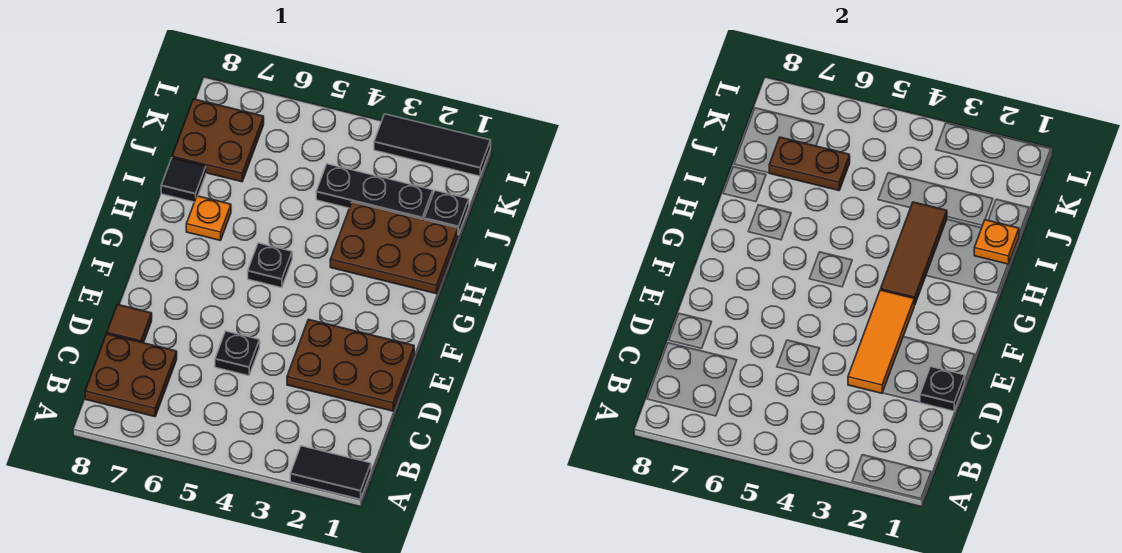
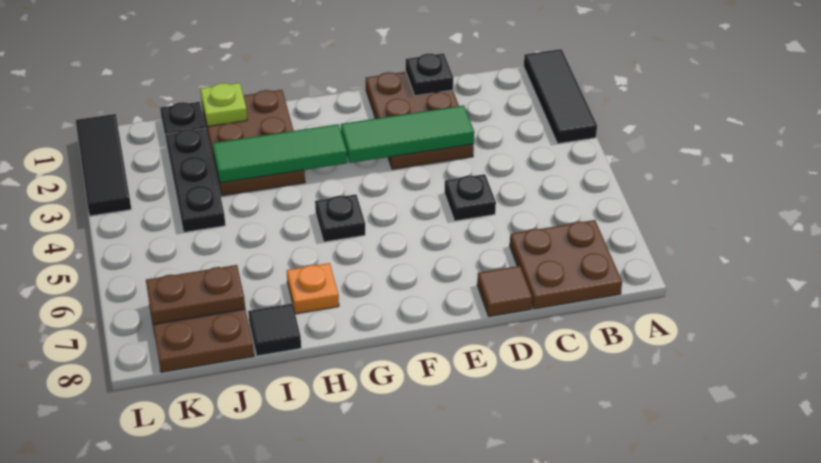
black tile A1:A2 level 1 -> black tile A1:A3 level 1
orange tile D3:F3 level 2 -> green tile D3:F3 level 2
brown tile G3:I3 level 2 -> green tile G3:I3 level 2
orange plate I1 level 2 -> lime plate I1 level 2
brown plate J6:J7 level 2 -> brown plate J7:K7 level 2

